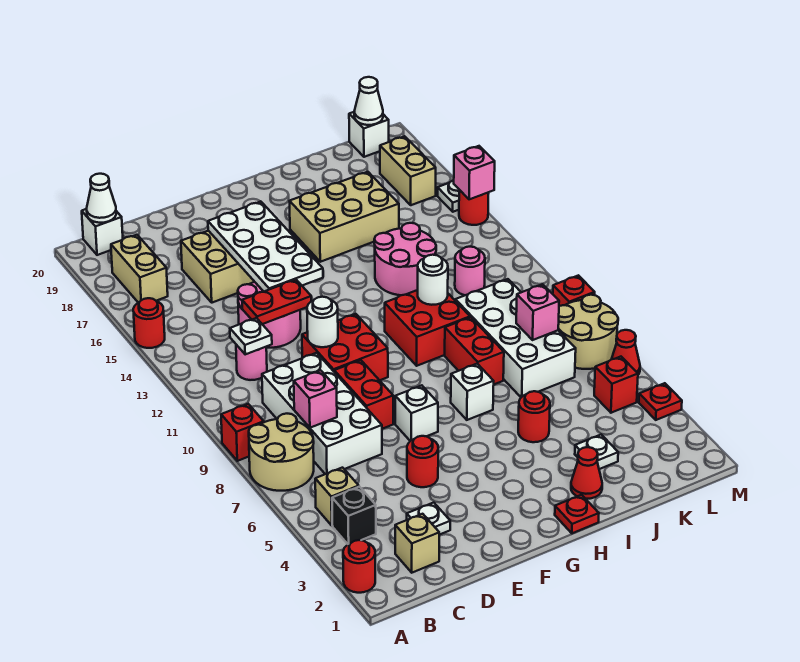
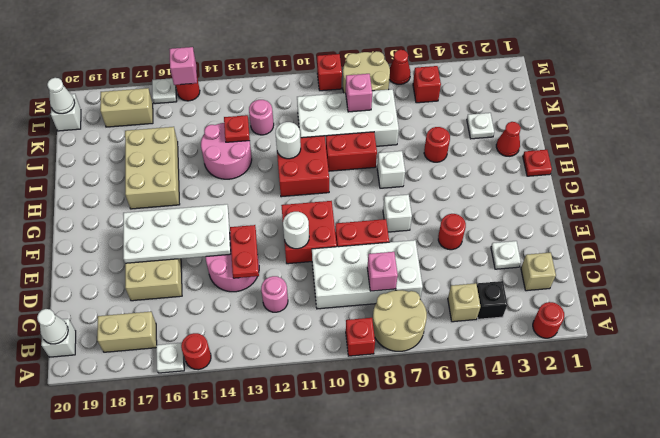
white plate C12 level 2 -> white plate A16 level 1
red plate M4 level 1 -> red plate J13 level 2

